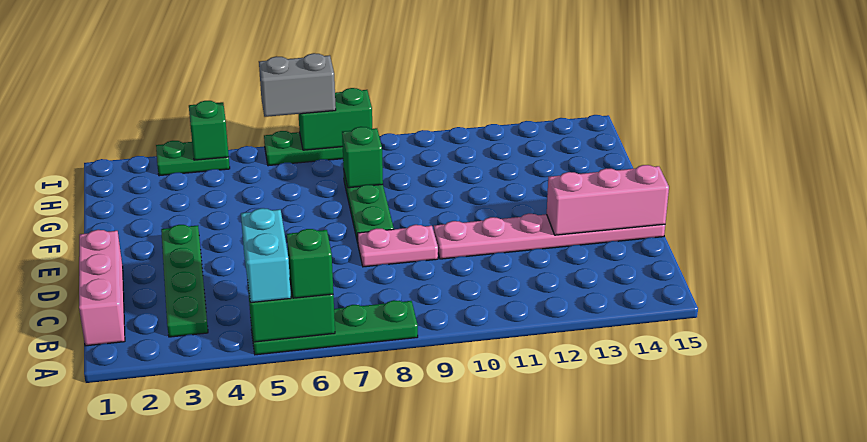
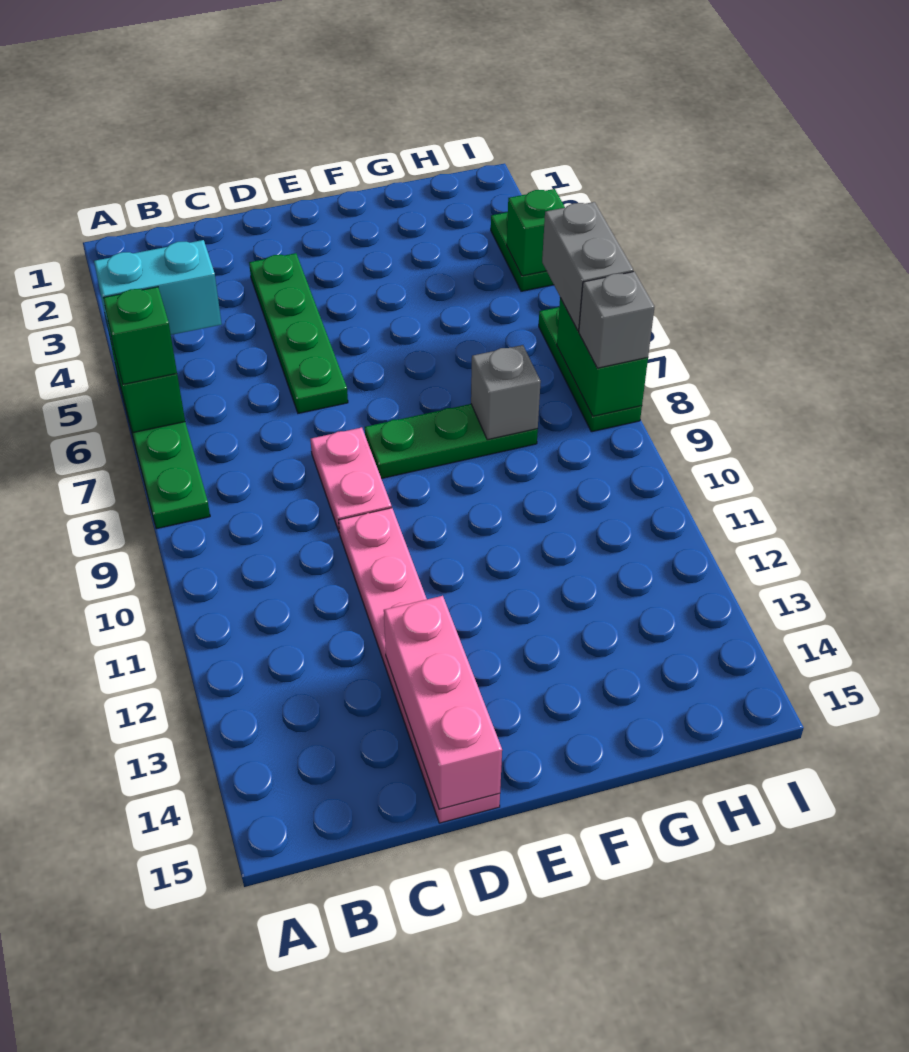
pink brick B1:D1 level 1 -> none
green plate B3:E3 level 1 -> green plate D3:D6 level 1
green brick G8 level 2 -> grey brick G8 level 2
none -> grey brick I8 level 3

